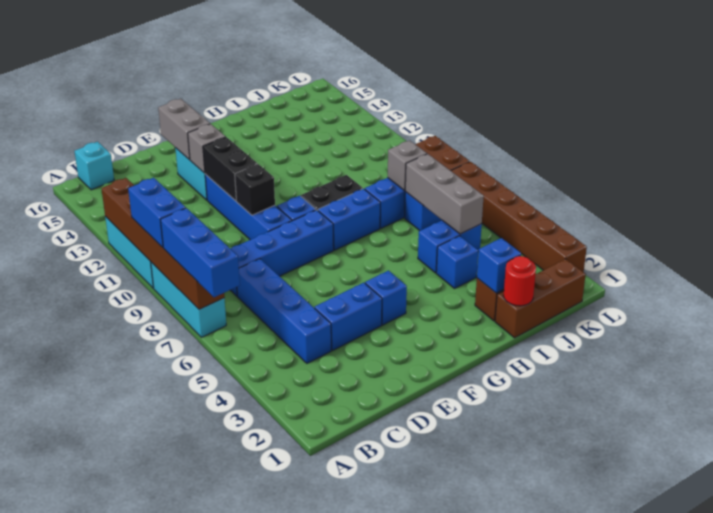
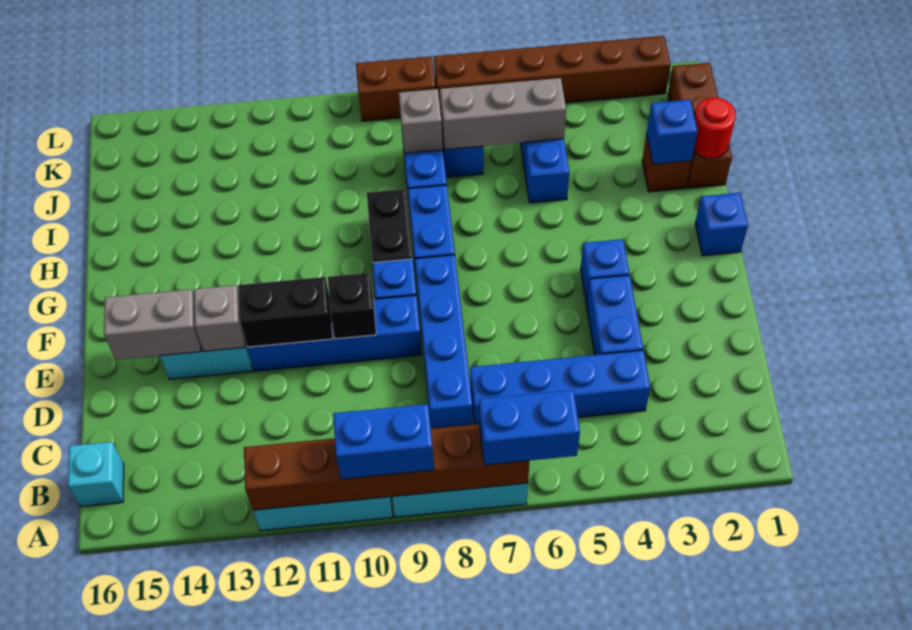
blue brick A6:A8 level 3 -> blue brick A6:A7 level 3
blue brick I4 level 1 -> blue brick G1 level 1

